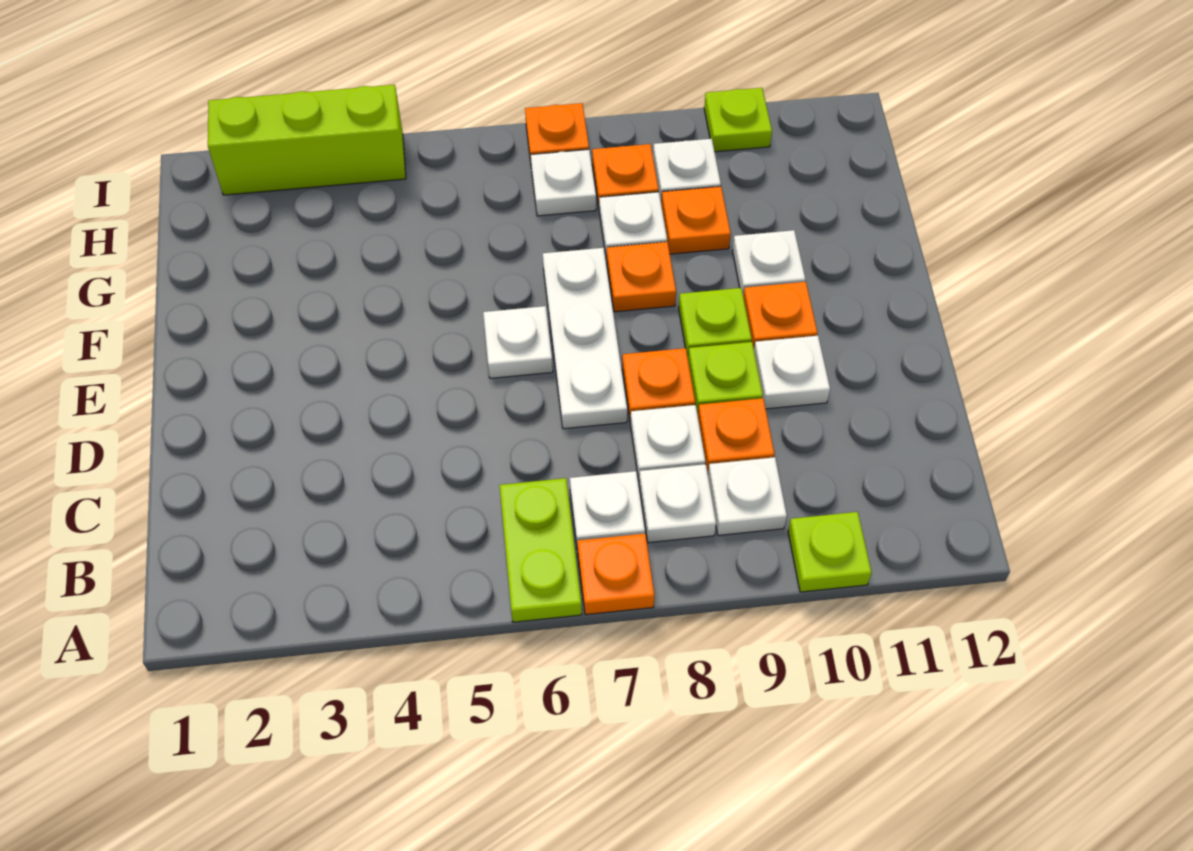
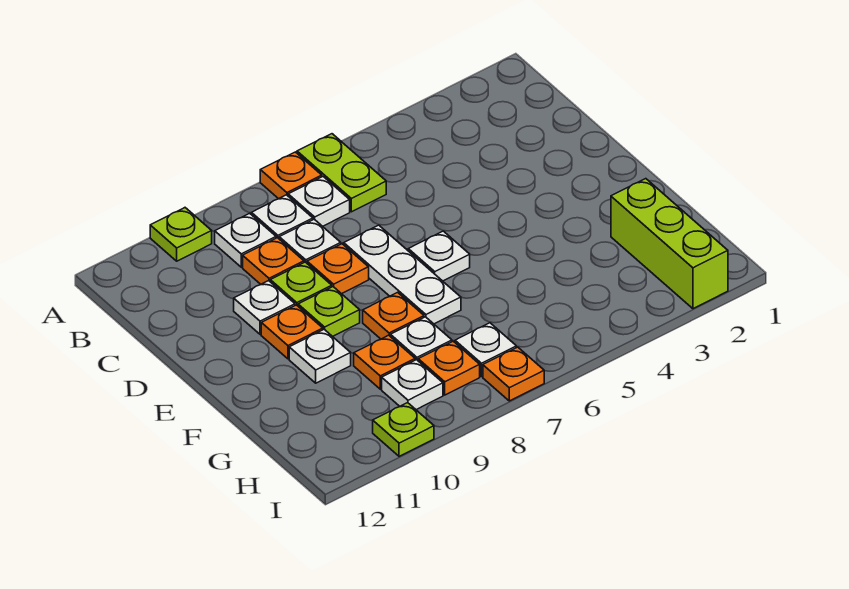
lime brick I2:I4 level 1 -> lime brick G2:I2 level 1

